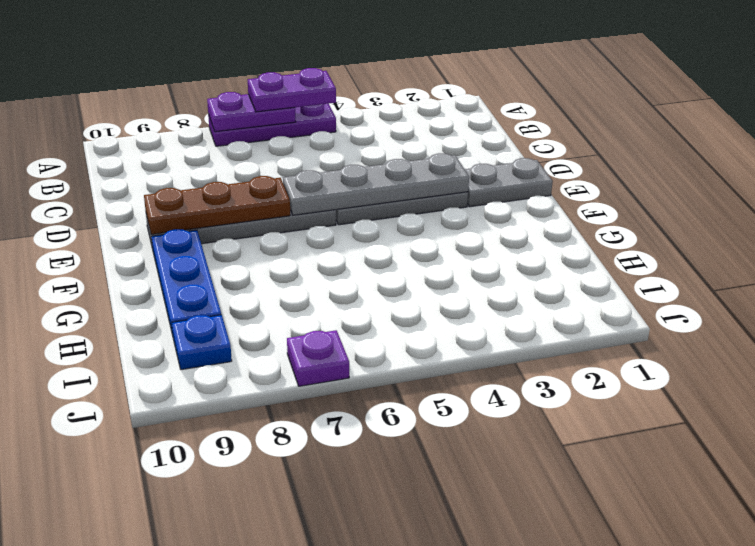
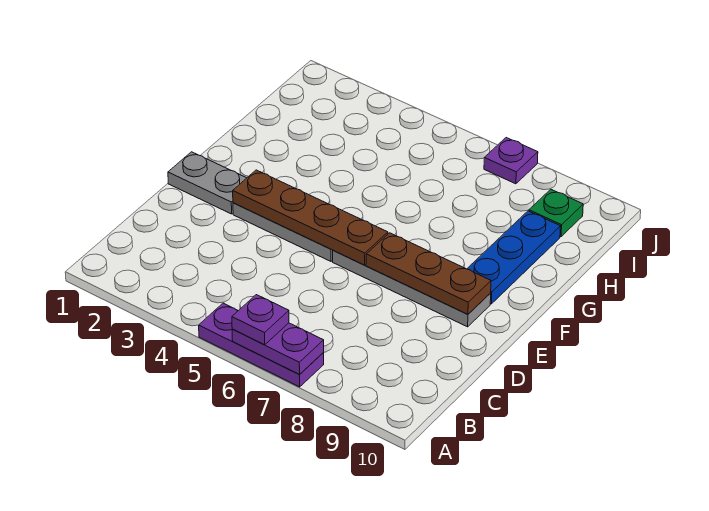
purple plate A5:A6 level 3 -> purple plate A6 level 3
grey plate E3:E6 level 2 -> brown plate E3:E6 level 2
blue plate I9 level 1 -> green plate I9 level 1

